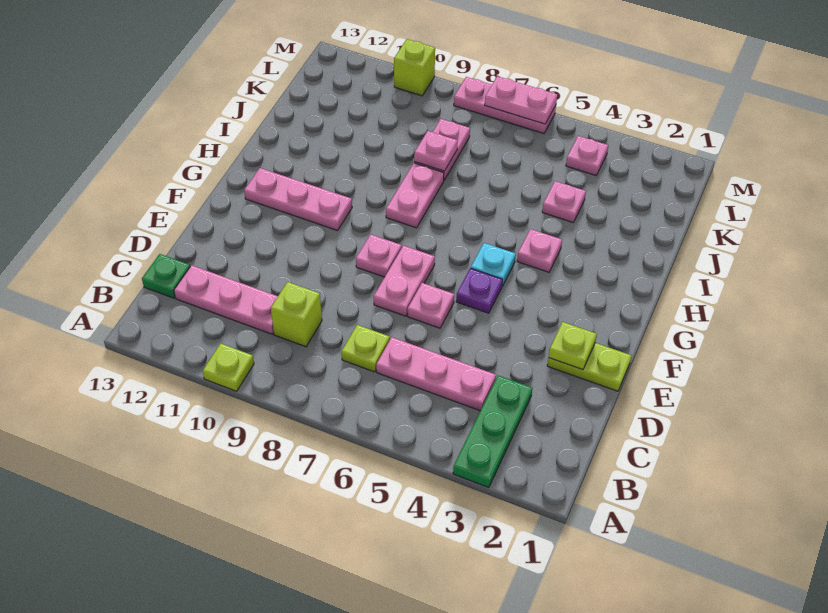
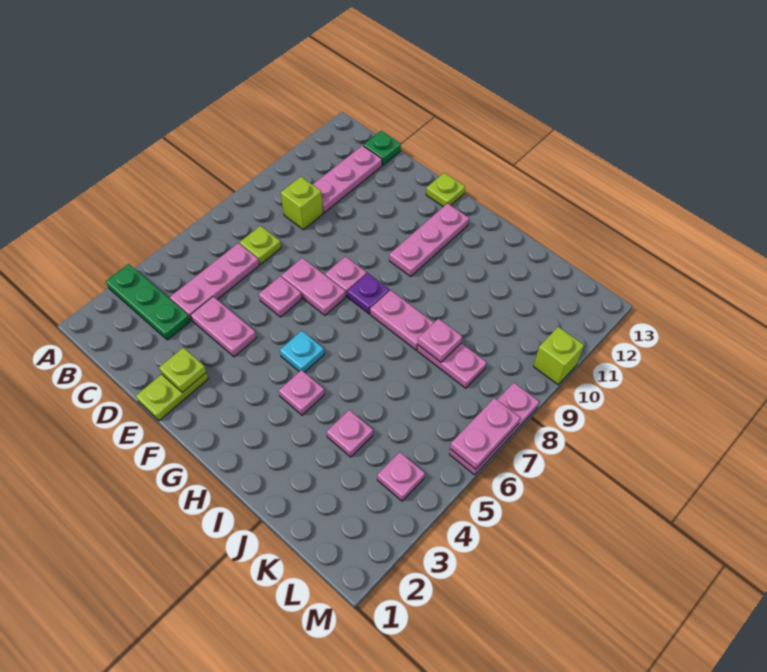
lime plate A10 level 1 -> lime plate F13 level 1
none -> pink plate D4:E4 level 1
purple plate F5 level 1 -> purple plate G8 level 1

